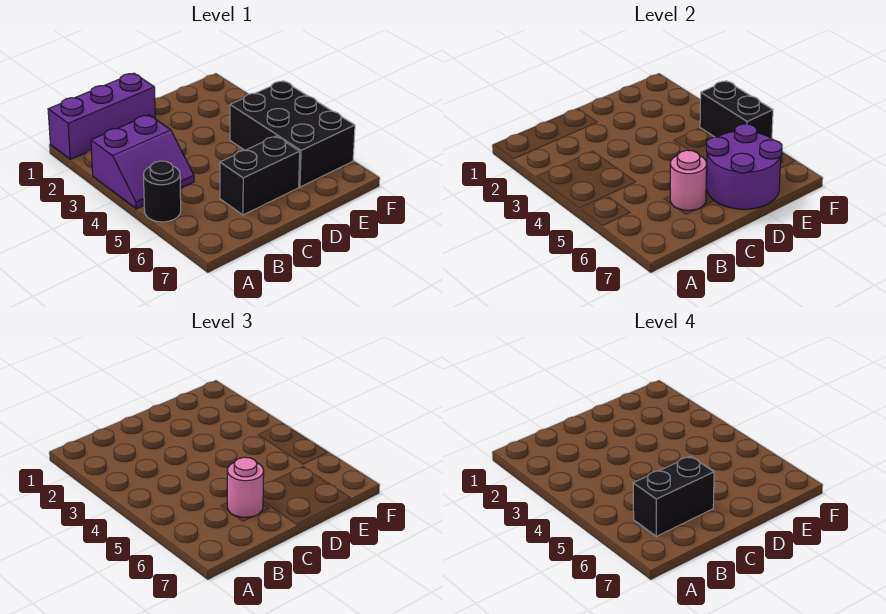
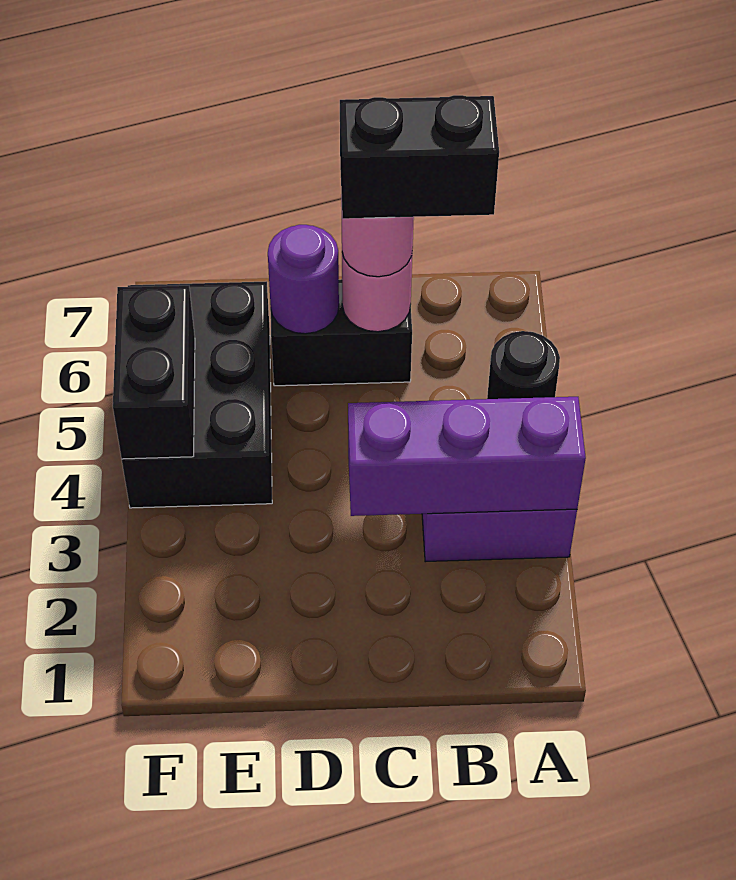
purple brick A1:C1 level 1 -> purple brick A3:C3 level 2
purple round brick D6:E7 level 2 -> purple round brick D6 level 2

